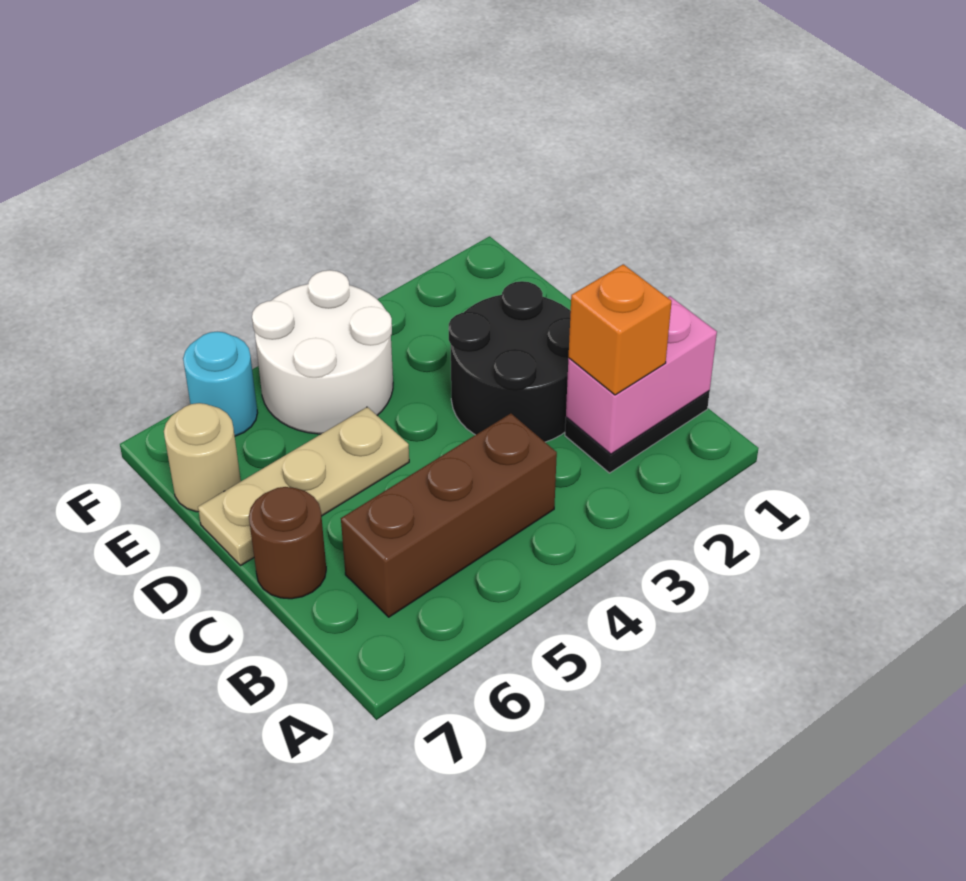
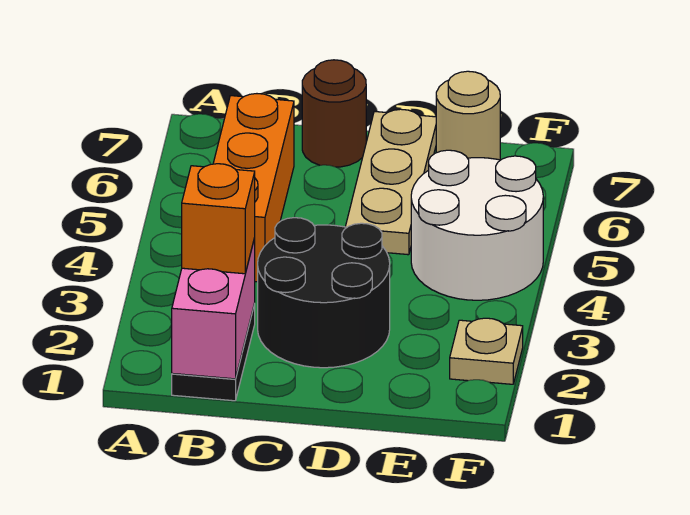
brown brick B4:B6 level 1 -> orange brick B4:B6 level 1
none -> tan plate F2 level 1
cyan round brick F6 level 1 -> none

